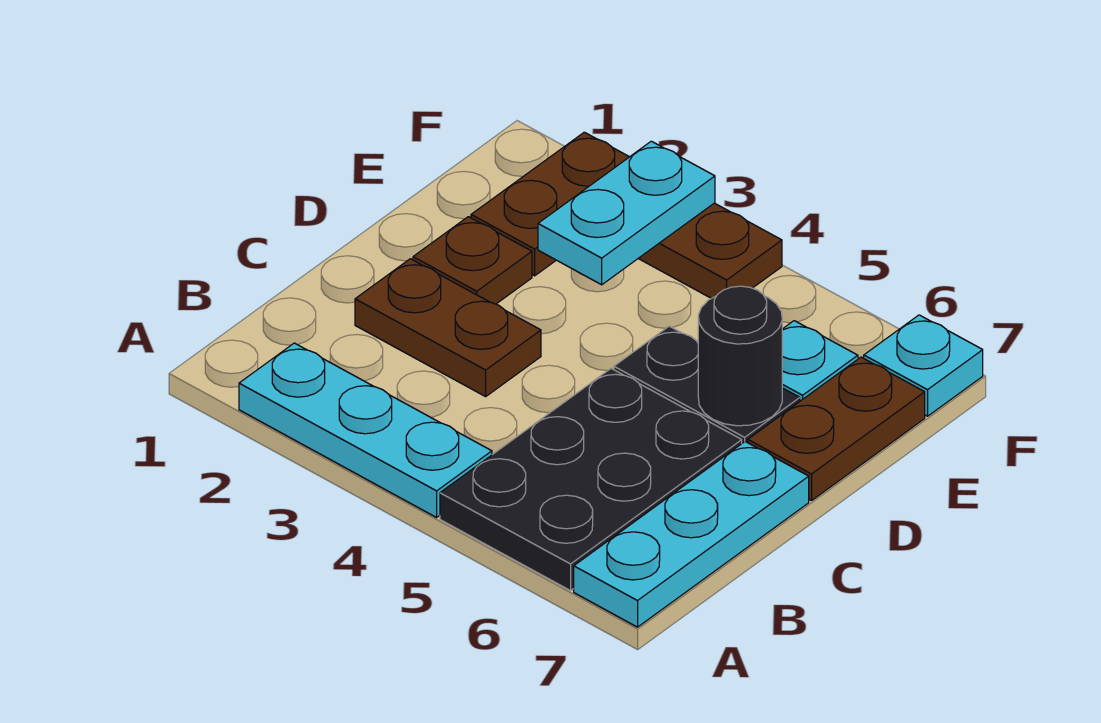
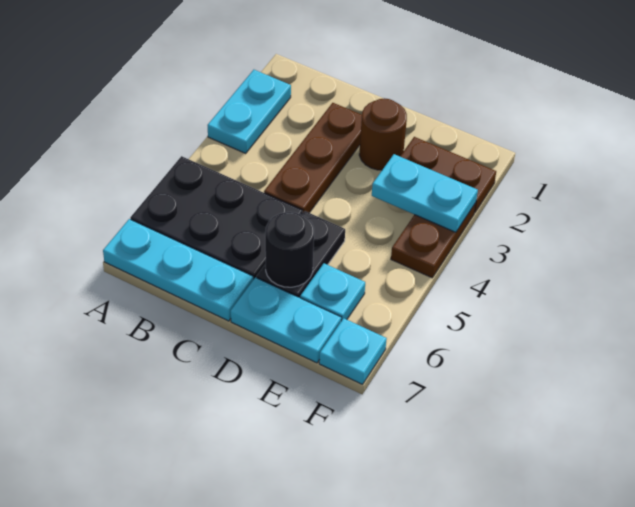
cyan plate A2:A4 level 1 -> cyan plate A2:A3 level 1
brown plate C2:C3 level 1 -> brown plate C2:C4 level 1
brown plate D2 level 1 -> brown round brick D2 level 1
brown plate D7:E7 level 1 -> cyan plate D7:E7 level 1

